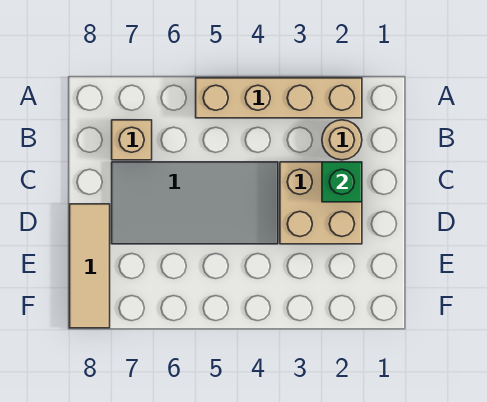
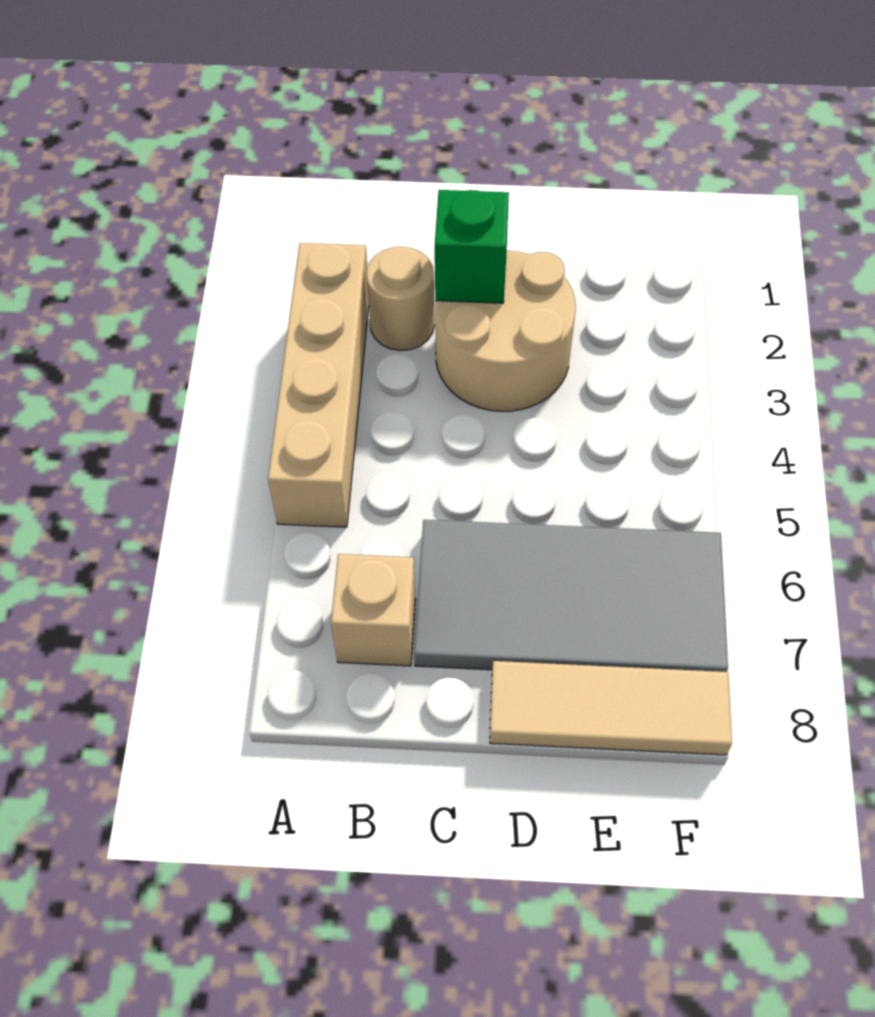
tan brick C2:D3 level 1 -> tan round brick C2:D3 level 1
grey tile C4:D7 level 1 -> grey tile C6:F7 level 1

